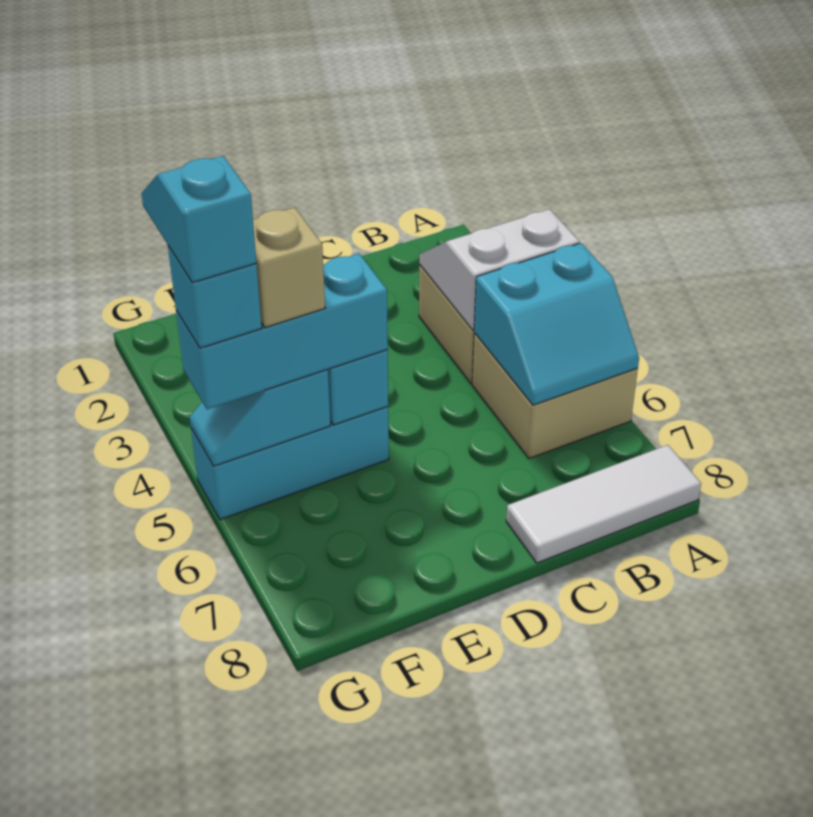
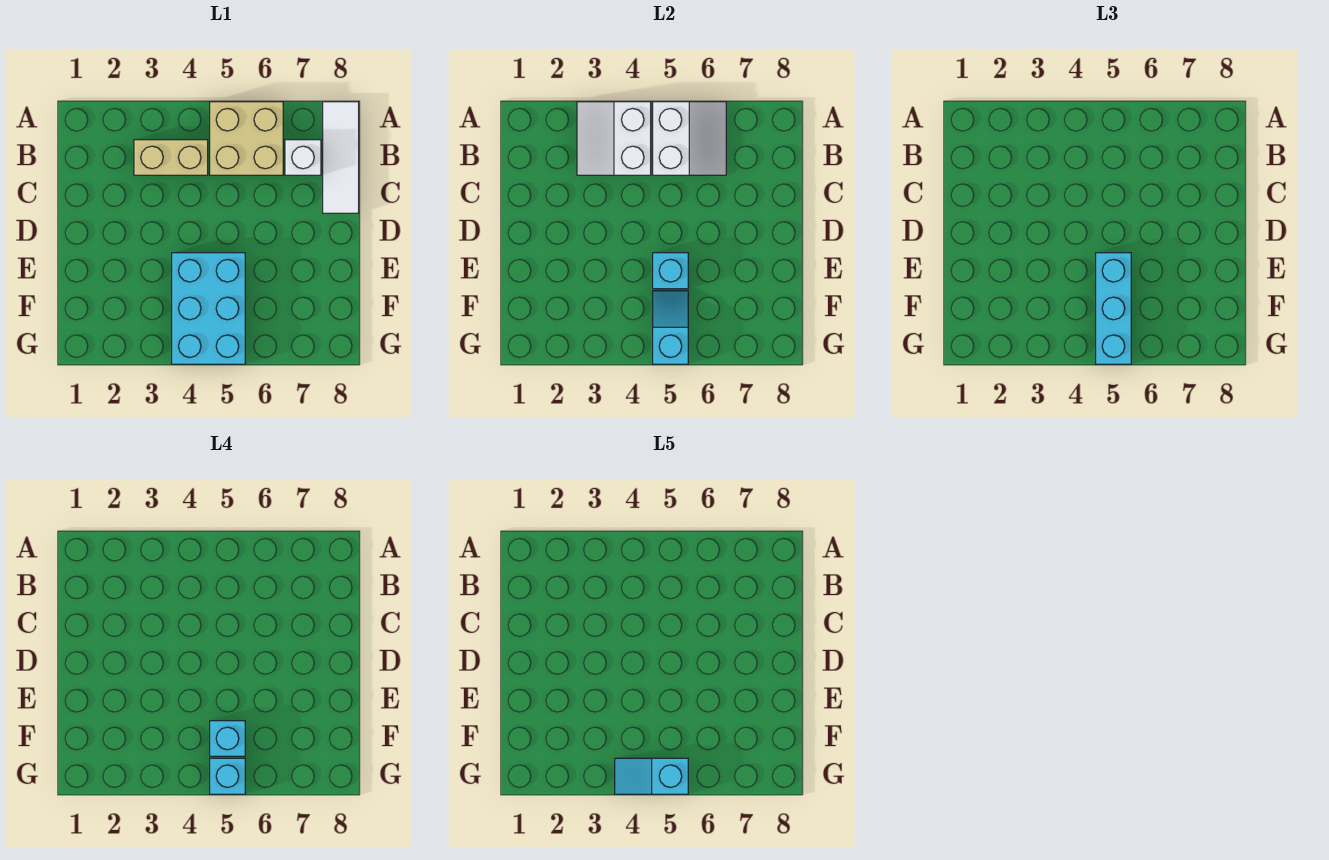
cyan slope A5:B6 level 2 top 5 -> white slope A5:B6 level 2 top 5
none -> white brick B7 level 1
cyan brick E5:G5 level 1 -> cyan brick E4:G5 level 1
cyan slope F5:G5 level 2 top F -> cyan slope F5:G5 level 2 top G
tan brick F5 level 4 -> cyan brick F5 level 4

